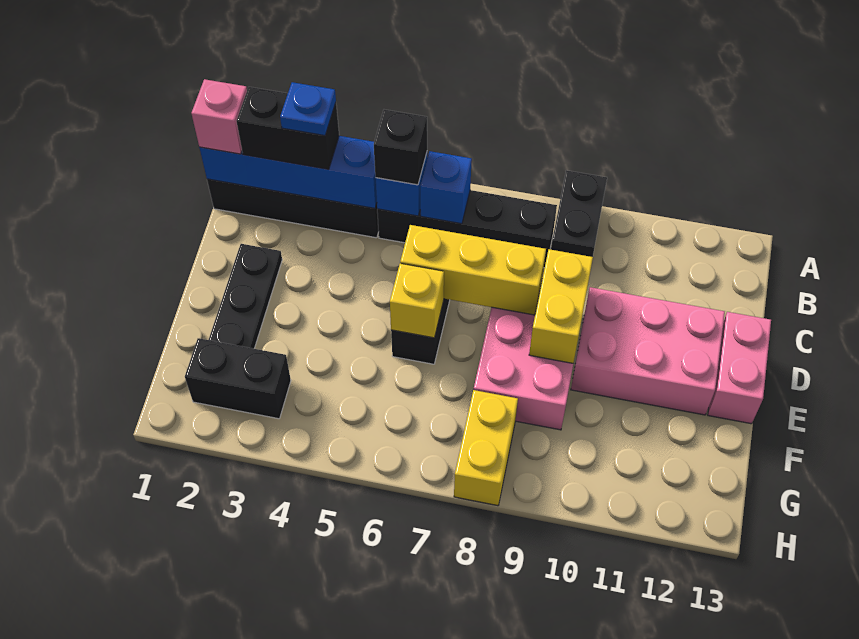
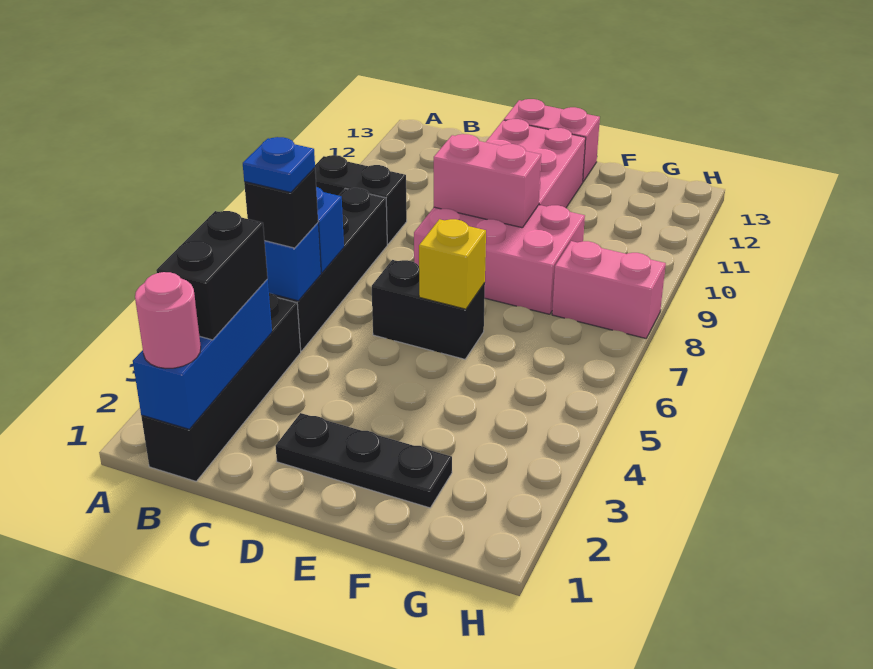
blue brick B1:B4 level 2 -> blue brick B1:B3 level 2
pink brick B1 level 3 -> pink round brick B1 level 3
blue plate B3 level 4 -> blue plate B5 level 4
yellow brick D6:D8 level 2 -> none
yellow brick D9:E9 level 2 -> pink brick D9:E9 level 2
black brick G2:G3 level 1 -> none
yellow brick G8:H8 level 1 -> pink brick G8:H8 level 1

